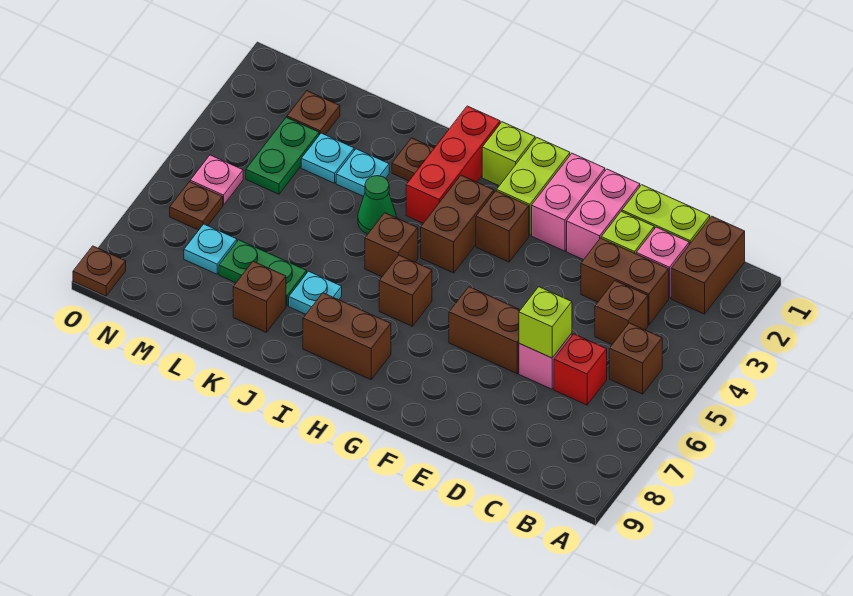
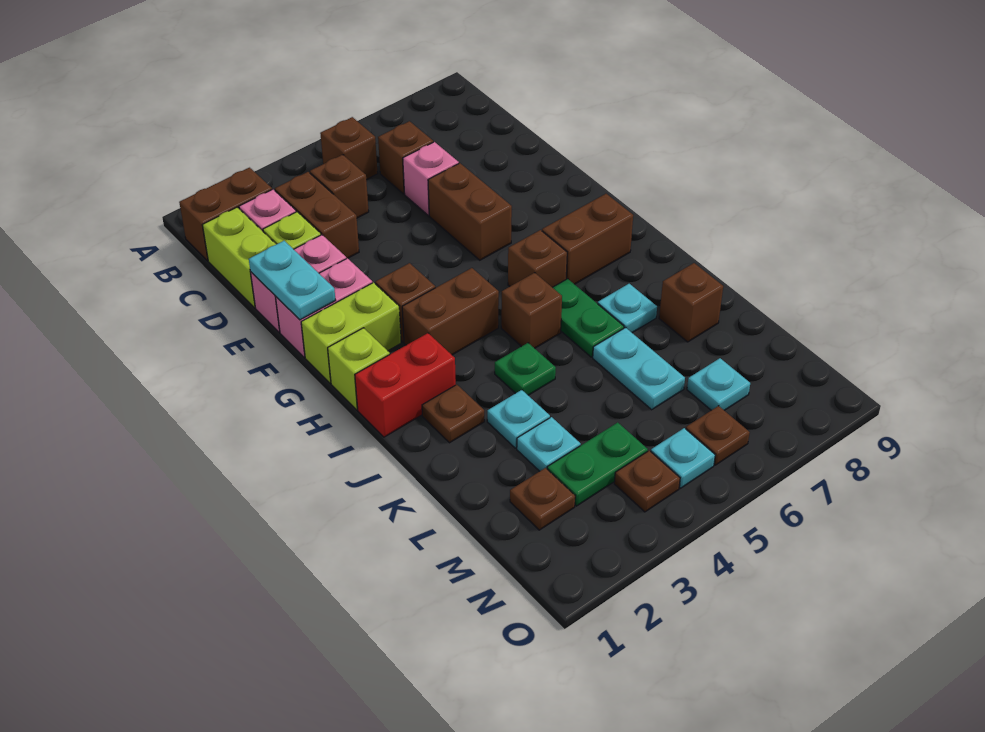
red brick C6 level 1 -> brown brick C6 level 1
lime brick D6 level 2 -> none
none -> cyan plate E1:F1 level 2
brown brick H8:I8 level 1 -> brown brick H7:H8 level 1
red brick I1:I3 level 1 -> red brick I1:I2 level 1
green cone J4 level 1 -> green plate J4 level 1
none -> cyan plate K6:L6 level 1
green plate K7:L7 level 1 -> green plate I6:J6 level 1
pink plate N5 level 1 -> cyan plate N5 level 1
brown plate O9 level 1 -> brown plate N4 level 1

